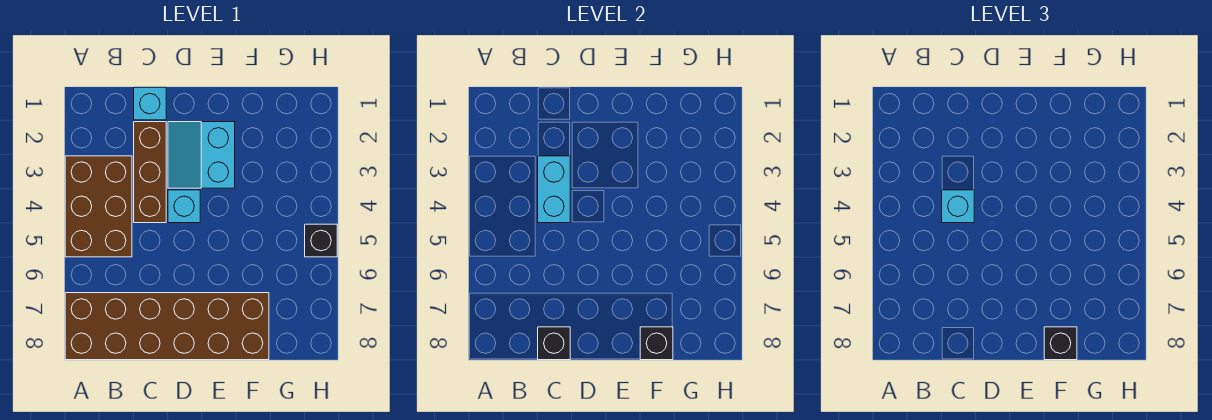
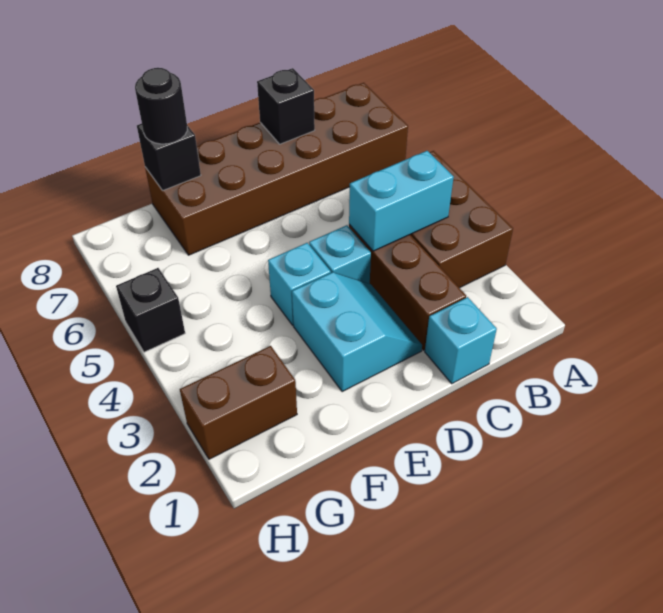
cyan brick C3:C4 level 2 -> cyan brick B4:C4 level 2
cyan brick C4 level 3 -> cyan brick E4 level 1
black brick F8 level 3 -> black round brick F8 level 3
none -> brown brick G2:H2 level 1

